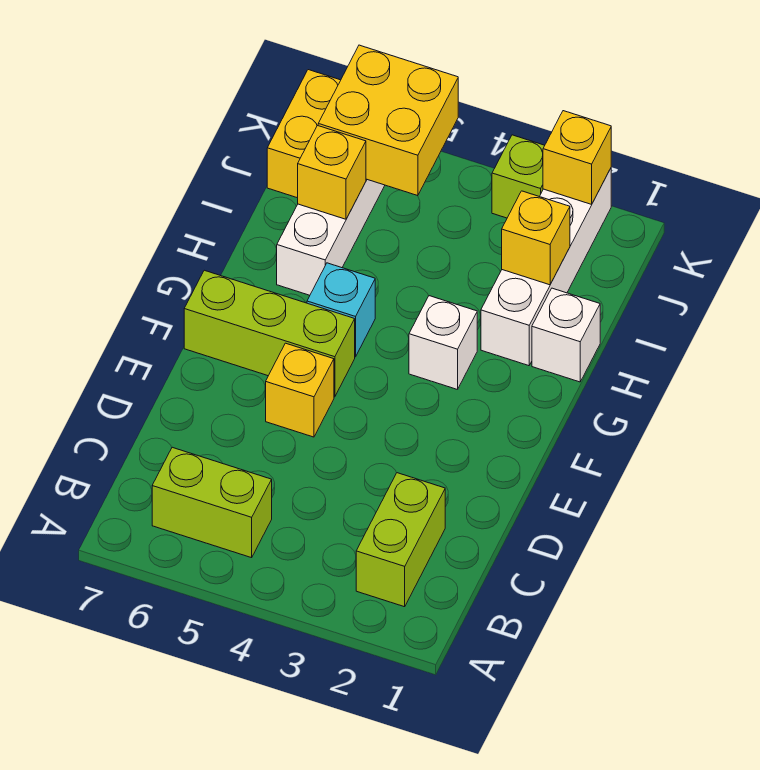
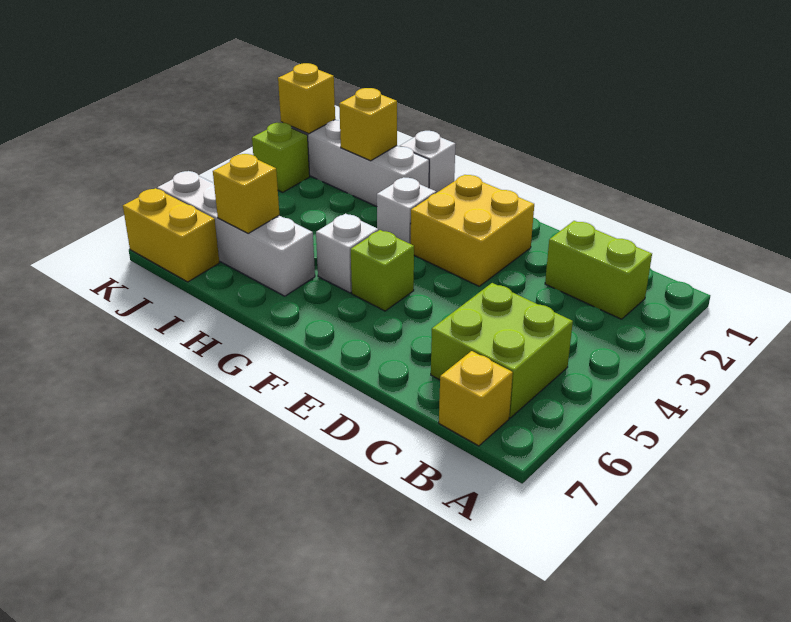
lime brick B5:B6 level 1 -> lime brick B5:C6 level 1
yellow brick E5 level 1 -> yellow brick B7 level 1
lime brick F5:F7 level 1 -> lime brick F5 level 1
cyan brick G5 level 1 -> white brick G5 level 1
yellow brick J5:K6 level 2 -> yellow brick E2:F3 level 1

